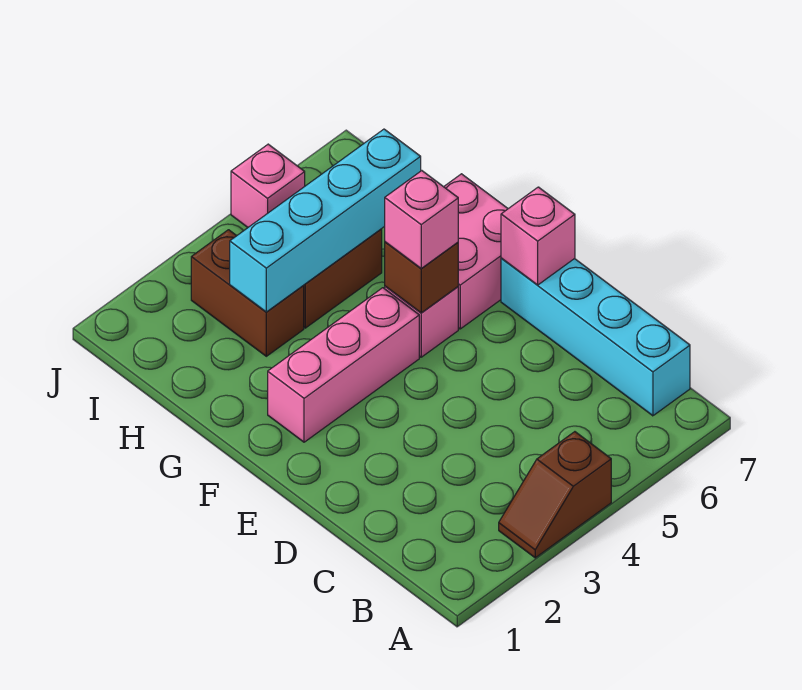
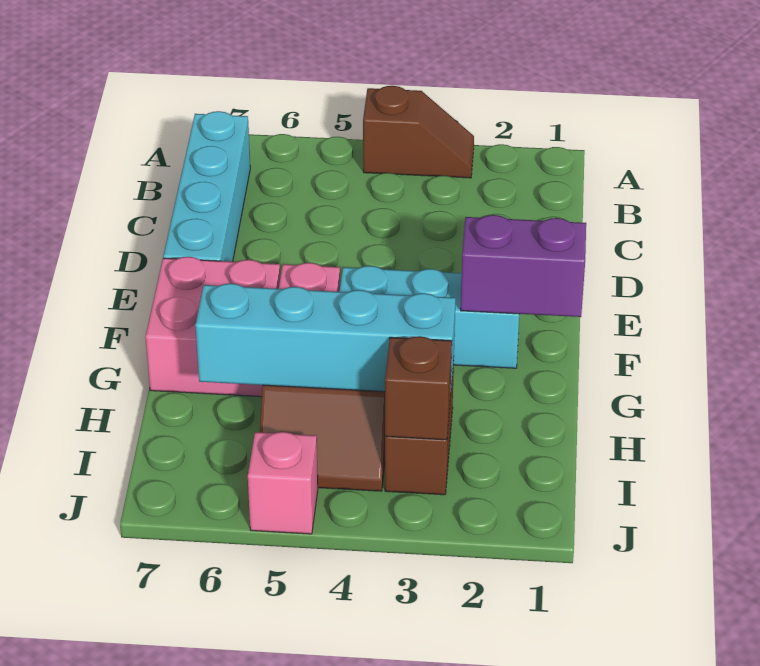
pink brick E7 level 2 -> none
none -> purple brick F1:F2 level 2
pink brick F2:F4 level 1 -> cyan brick F2:F4 level 1
brown brick F5 level 2 -> brown brick I3 level 2
pink brick F5 level 3 -> none

